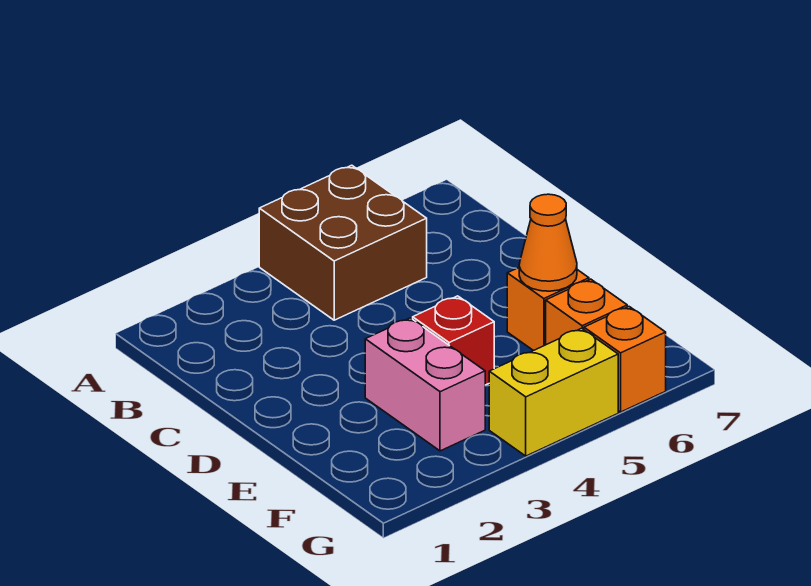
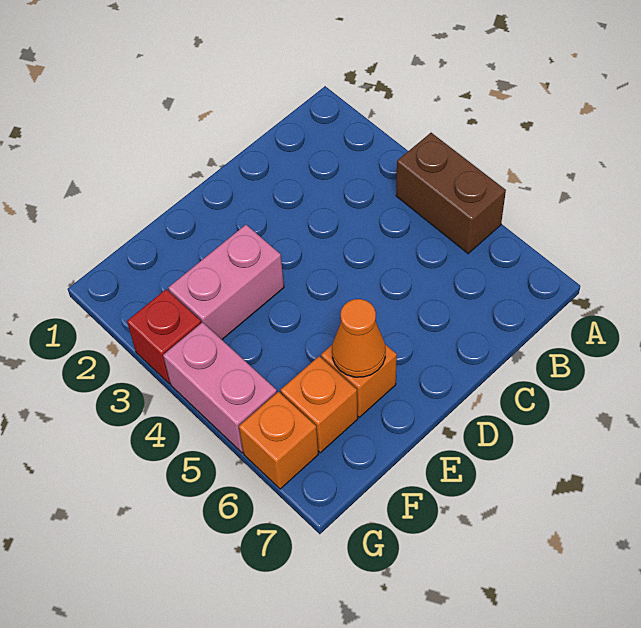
brown brick A4:B5 level 1 -> brown brick A4:A5 level 1
red brick E4 level 1 -> red brick G3 level 1
yellow brick G4:G5 level 1 -> pink brick G4:G5 level 1

